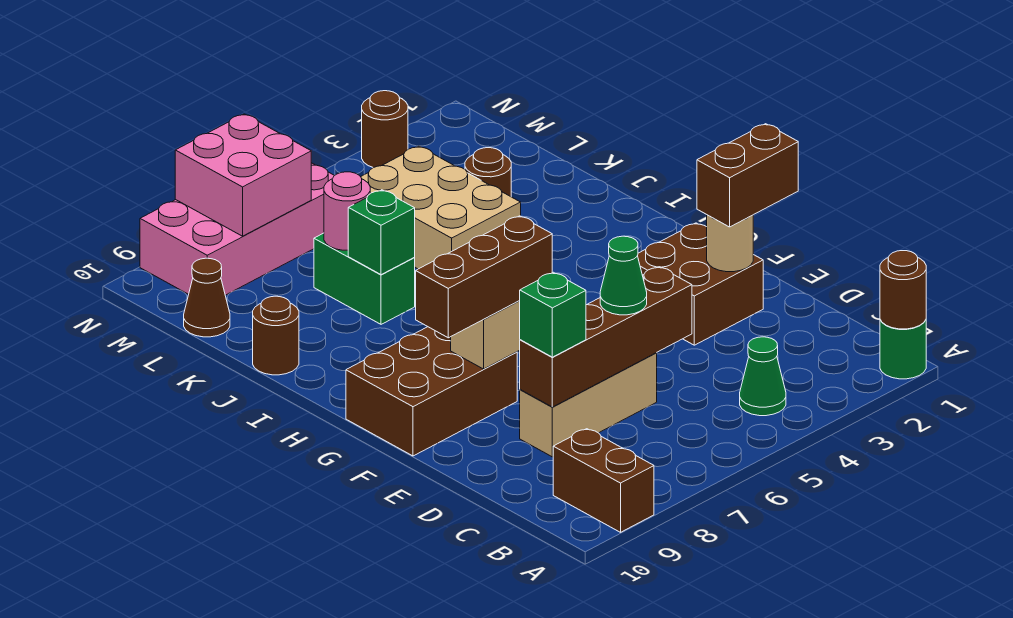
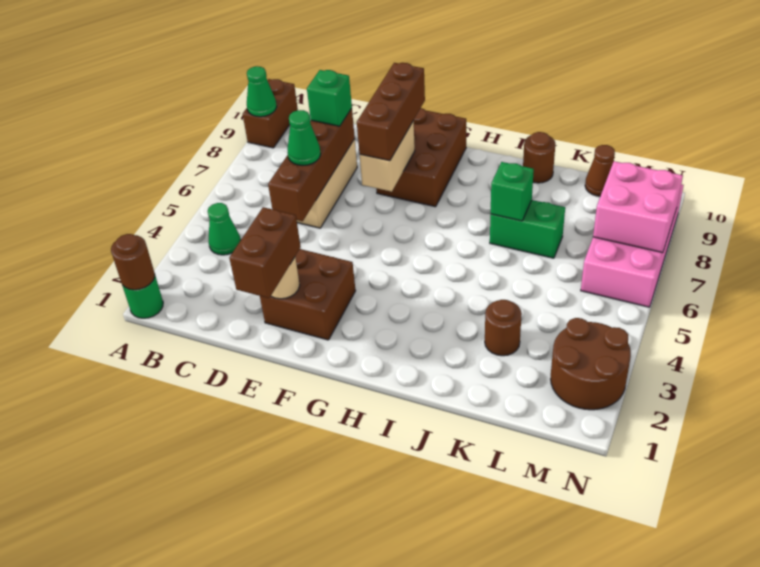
brown brick A9:B9 level 1 -> brown brick A9:A10 level 1
none -> green cone A9 level 2
tan brick J4:L5 level 1 -> none
pink round brick K7 level 2 -> none
brown round brick N3 level 1 -> brown round brick M2:N3 level 1

